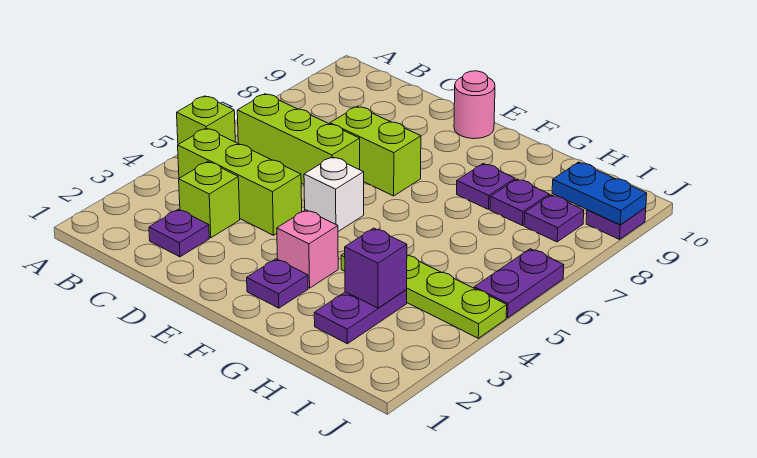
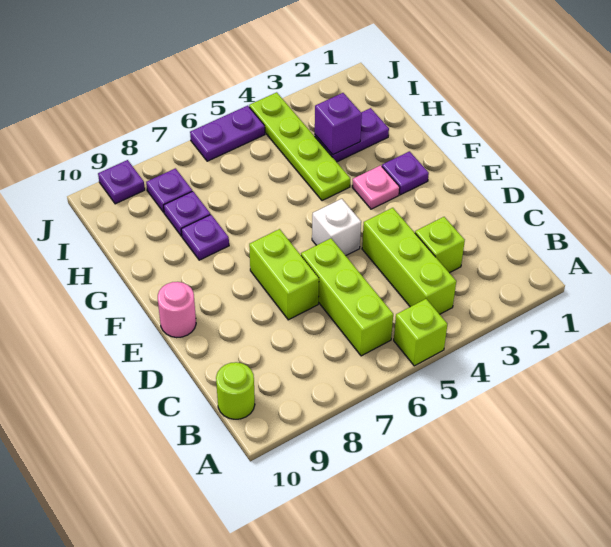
none -> lime round brick B10 level 1
purple plate C2 level 1 -> none
pink brick F3 level 1 -> pink plate F3 level 1
blue plate I9:J9 level 2 -> none

